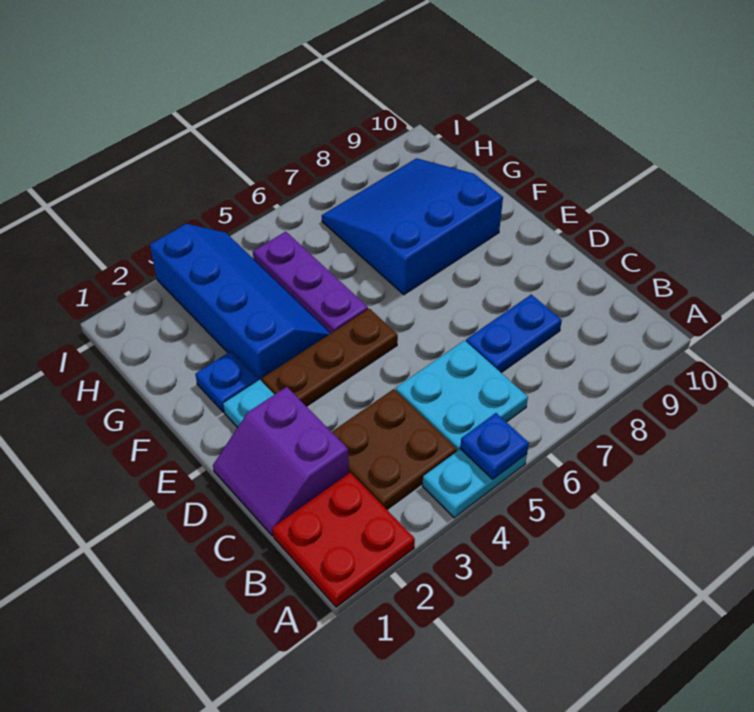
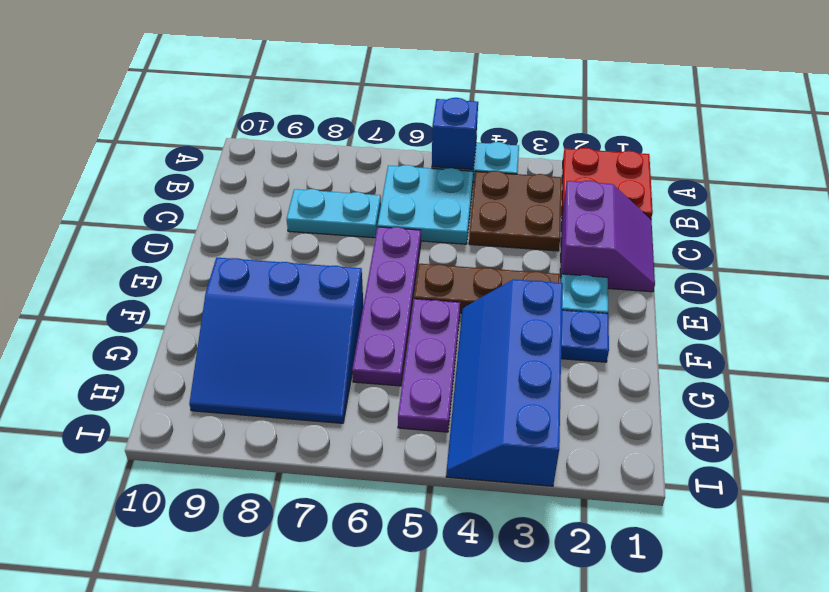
blue plate A5 level 2 -> blue brick A5 level 2
blue plate C7:C8 level 1 -> cyan plate C7:C8 level 1
none -> purple plate D6:G6 level 1

